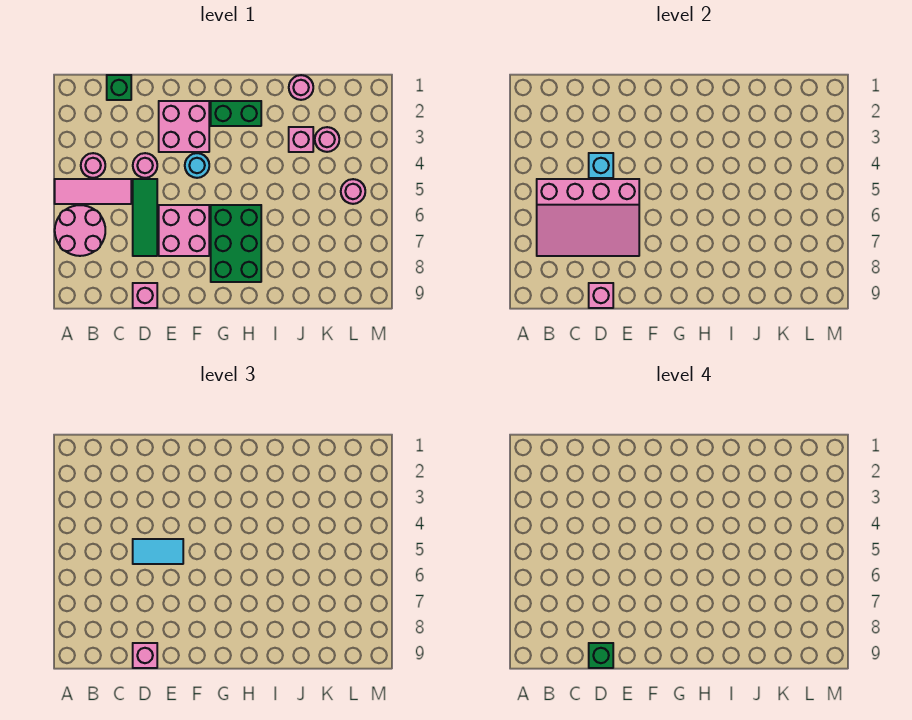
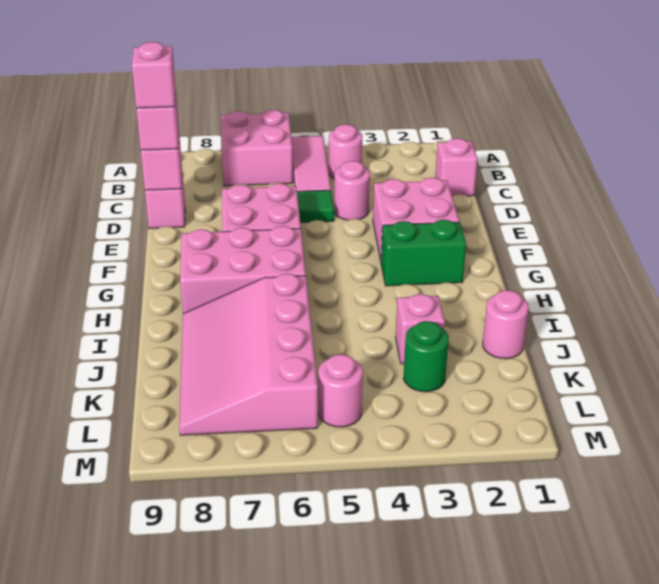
pink round brick A6:B7 level 1 -> pink brick A6:B7 level 1
pink slope B5:E7 level 2 top 5 -> pink slope I6:L8 level 1 top 6
green brick C1 level 1 -> pink brick C1 level 1
cyan brick D4 level 2 -> none
cyan tile D5:E5 level 3 -> none
green brick D9 level 4 -> pink brick D9 level 4
cyan round brick F4 level 1 -> none
green brick G2:H2 level 1 -> green brick G2:G3 level 1
green brick G6:H8 level 1 -> pink brick G6:H8 level 1
pink round brick K3 level 1 -> green round brick K3 level 1

